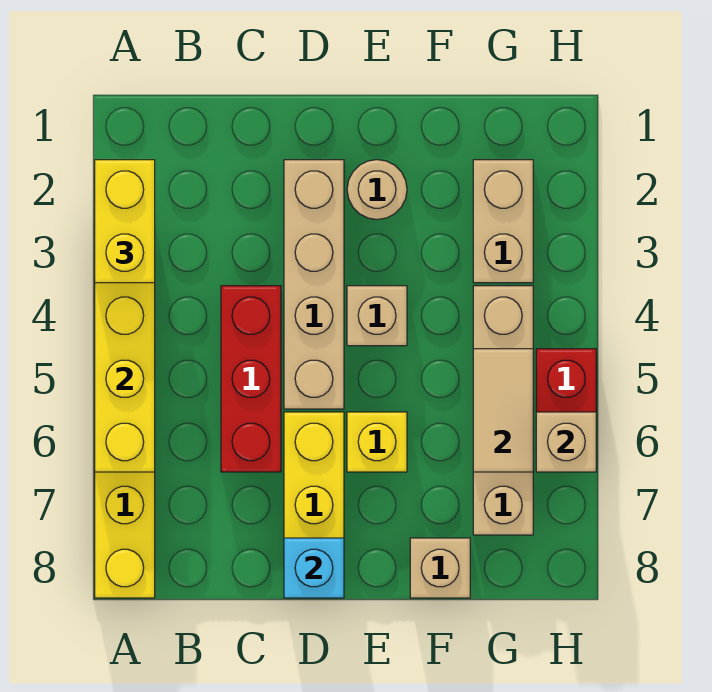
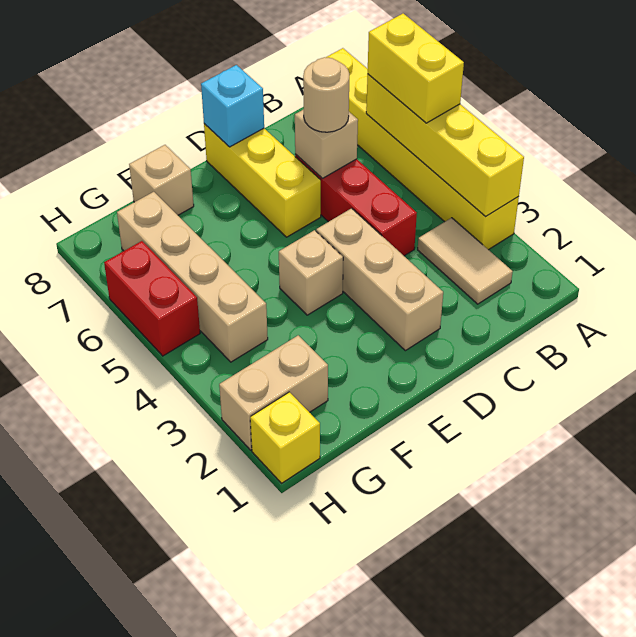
yellow brick A2:A3 level 3 -> yellow brick A5:A6 level 3
tan brick D2:D5 level 1 -> tan brick D2:D4 level 1
tan round brick E2 level 1 -> tan round brick C6 level 3
yellow brick E6 level 1 -> yellow brick H1 level 1
tan brick G2:G3 level 1 -> tan brick G2:H2 level 1
tan tile G5:G6 level 2 -> tan tile B2:B3 level 1
tan brick H6 level 2 -> tan brick C6 level 2

